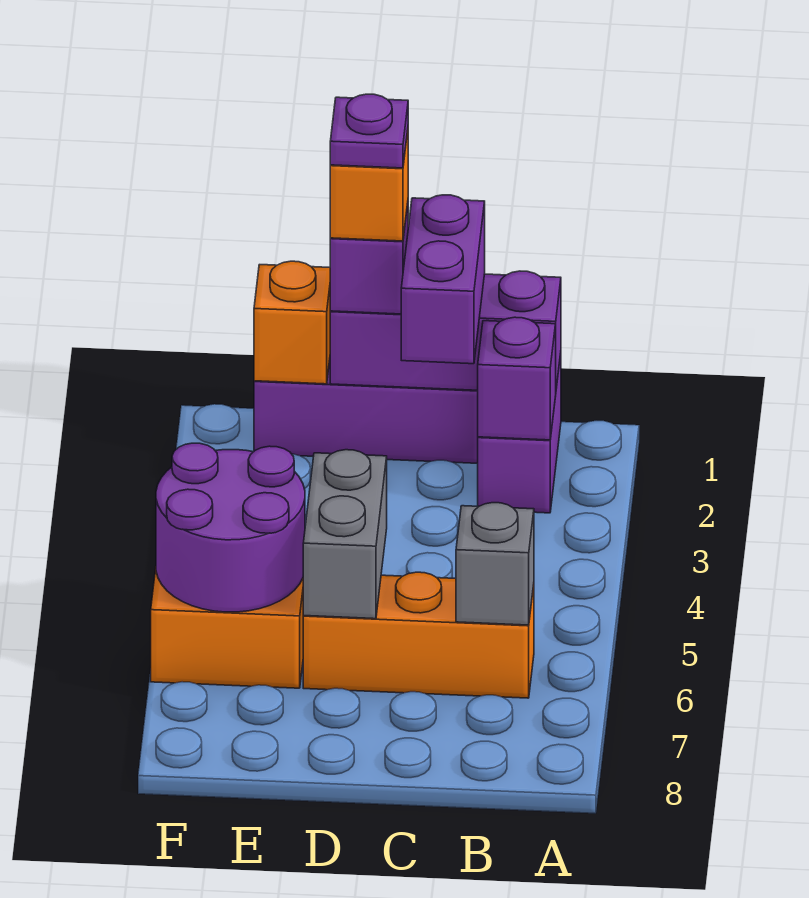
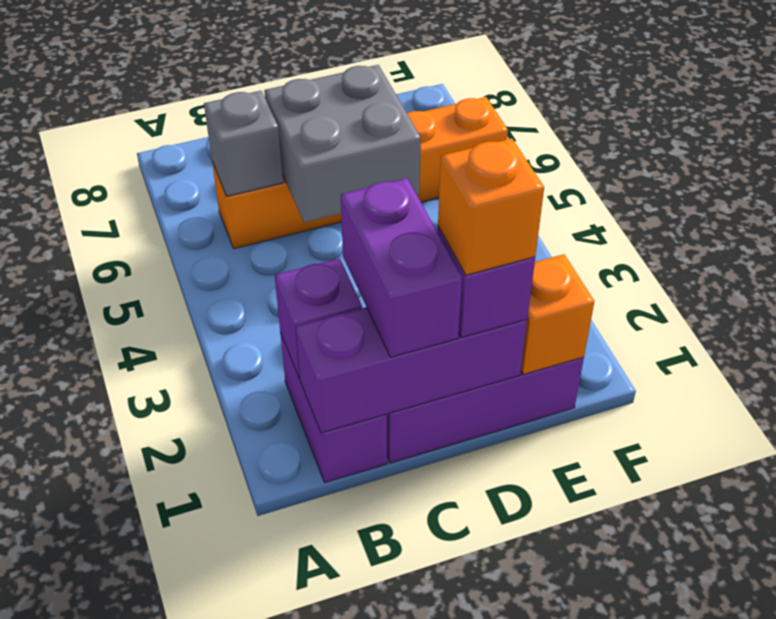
purple plate D1 level 5 -> none
grey brick D5:D6 level 2 -> grey brick C5:D6 level 2
purple round brick E5:F6 level 2 -> none

